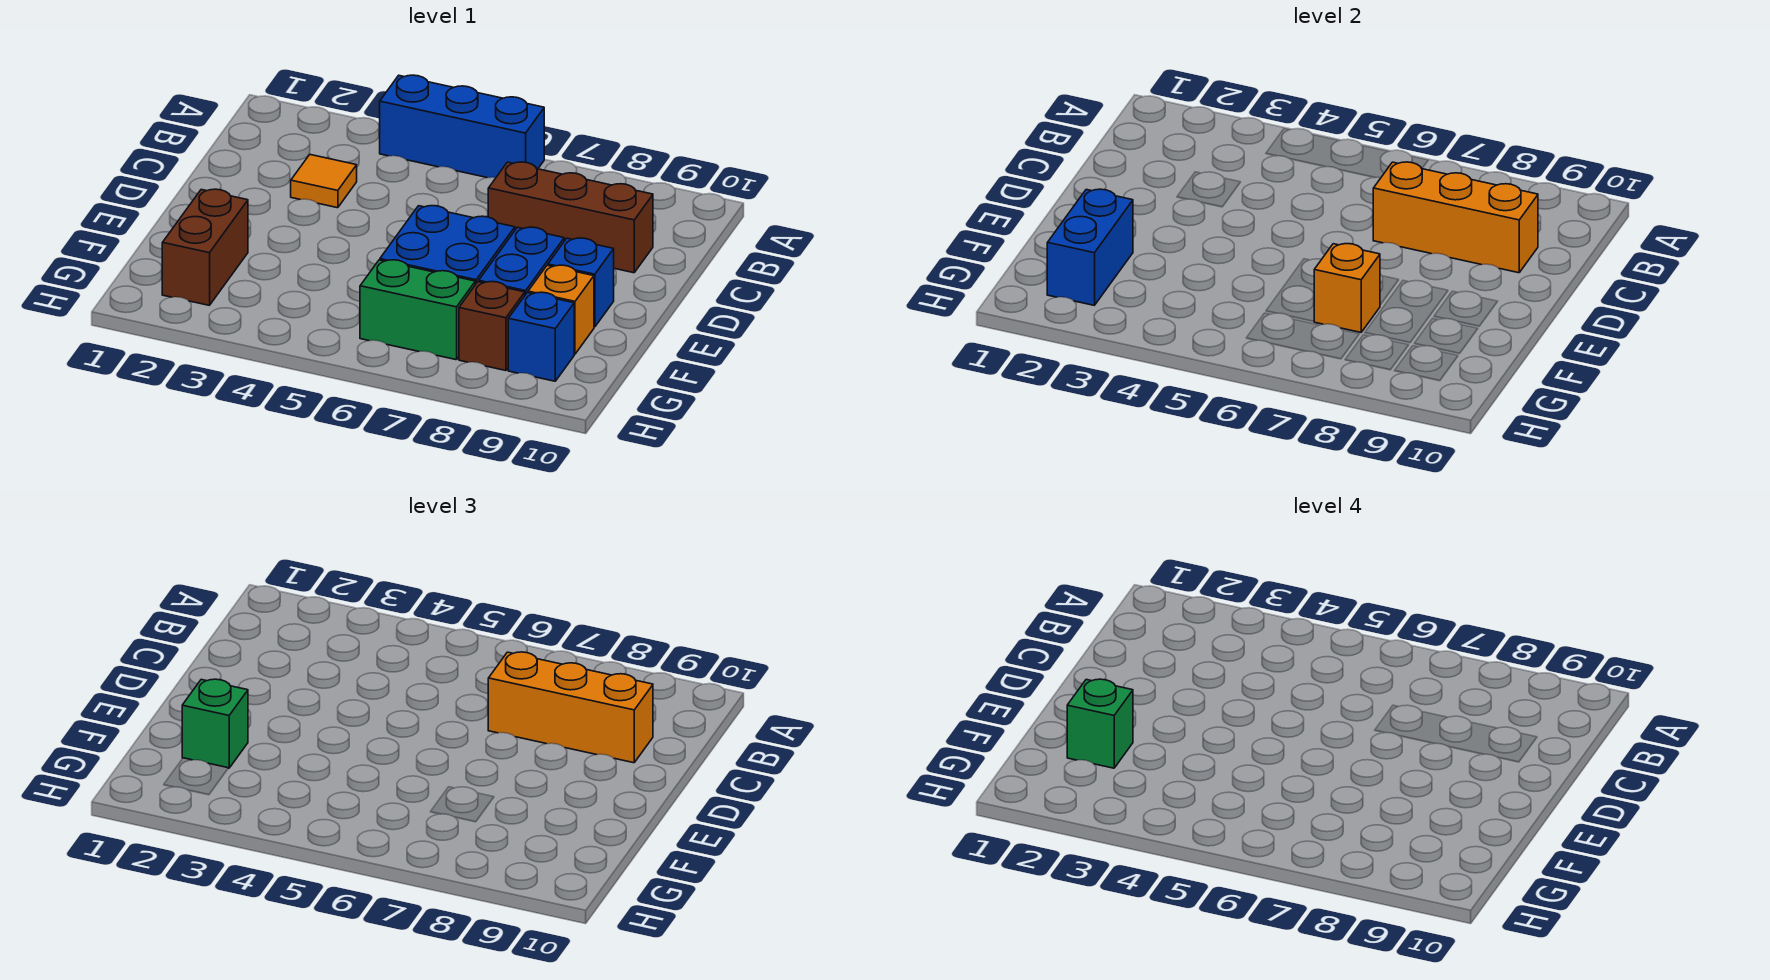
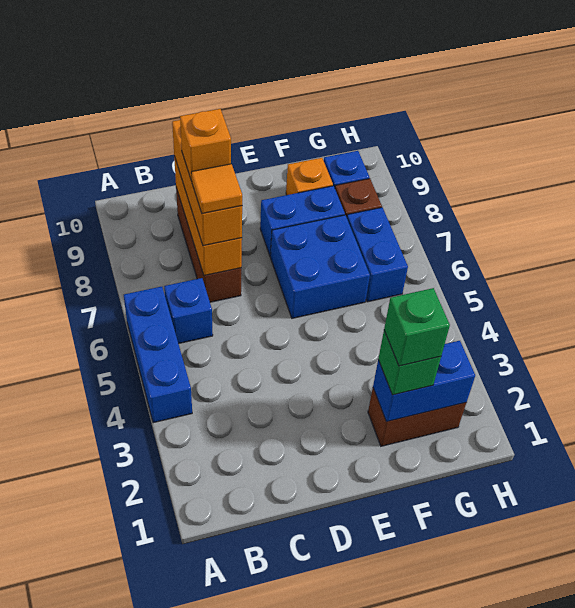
orange tile C3 level 1 -> orange tile C7 level 4
blue brick E9 level 1 -> blue brick B6 level 1
orange brick F7 level 2 -> orange brick C8 level 4
green brick G6:G7 level 1 -> blue brick G6:G7 level 1

